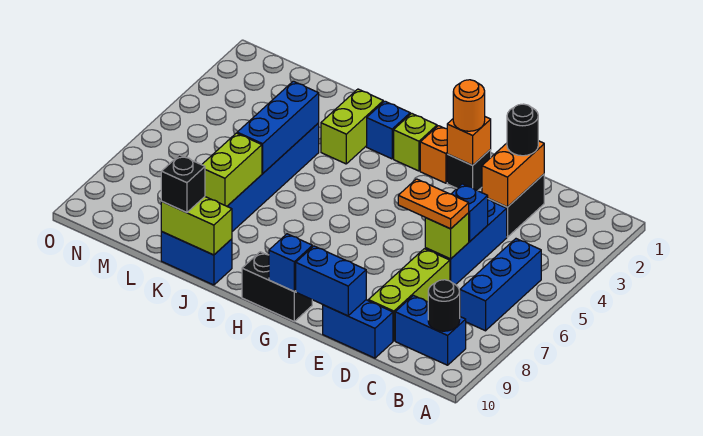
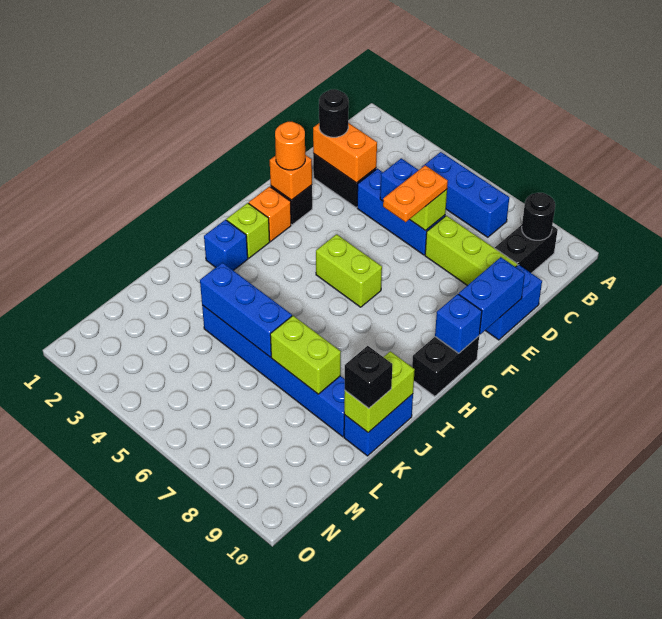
blue brick B9:C9 level 1 -> black brick B9:C9 level 1
lime brick J2:J3 level 1 -> lime brick G5:G6 level 1

